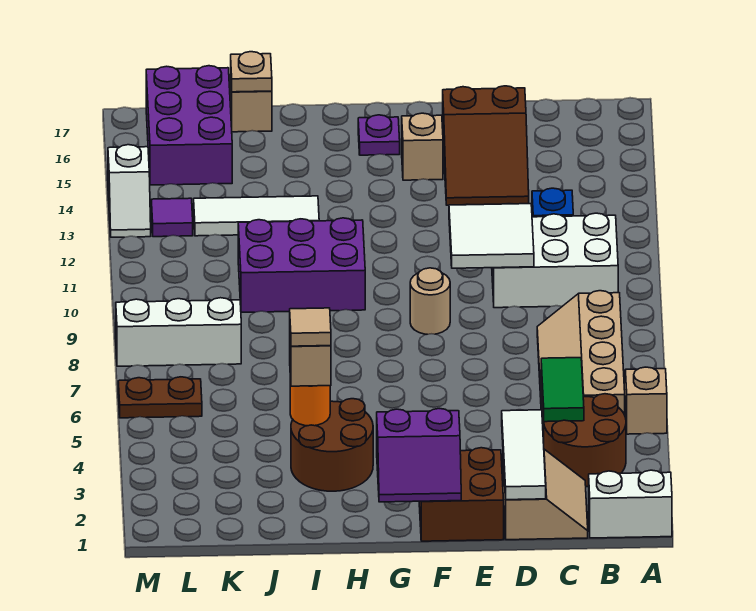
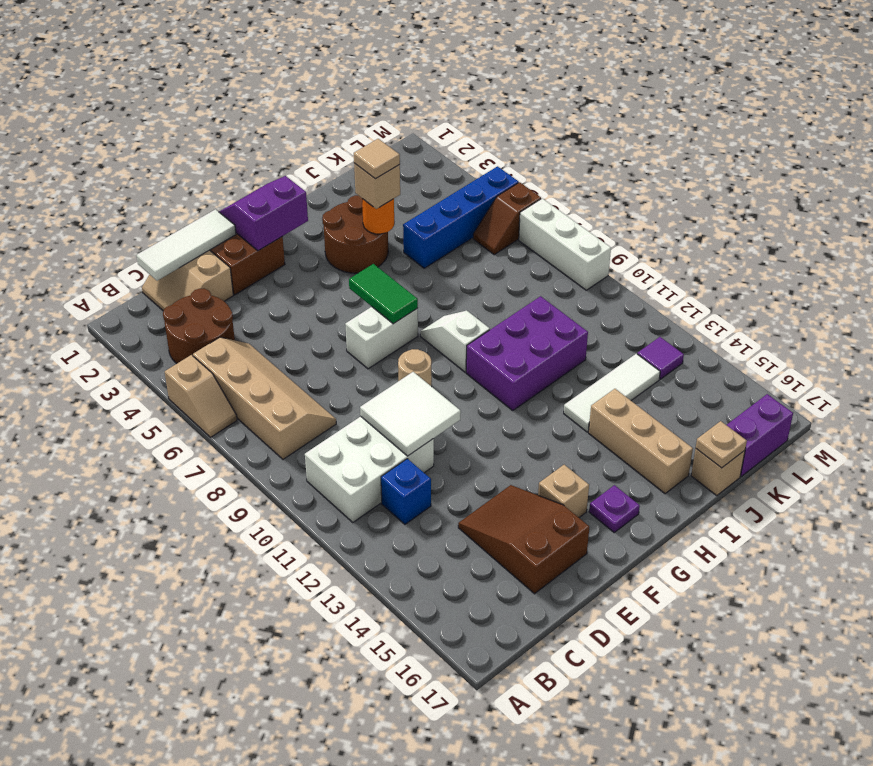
white brick A1:B1 level 1 -> white brick F7:G7 level 1
green tile C4:C5 level 2 -> green tile G6:G7 level 2
white tile D1:D3 level 2 -> white tile C1:E1 level 2
none -> tan brick I14:I16 level 1
none -> blue brick J5:M5 level 1
white brick K8:M8 level 1 -> white brick M7:M9 level 1
purple brick K15:L17 level 1 -> purple brick K17:L17 level 1
brown plate L6:M6 level 1 -> brown slope L6:M6 level 1 top M
white slope M13:M14 level 1 top 14 -> white slope H8:H9 level 1 top 9

